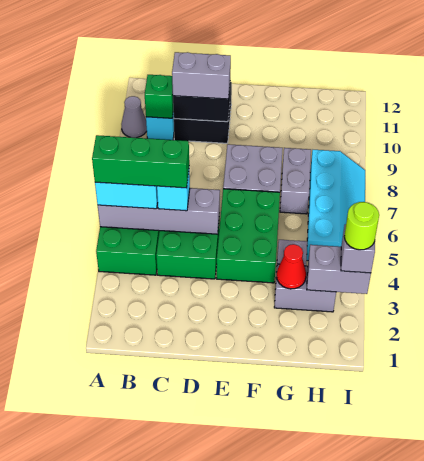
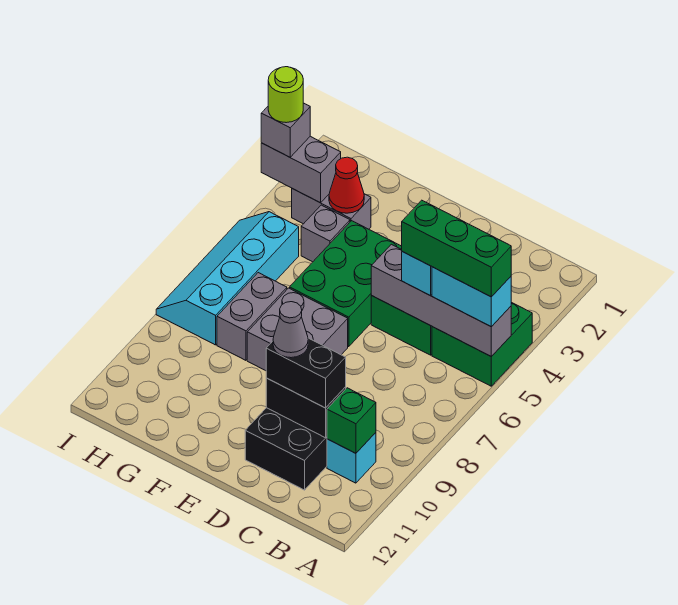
grey cone A10 level 1 -> grey cone D10 level 4
grey brick C10:D10 level 3 -> black brick C10:D10 level 3

